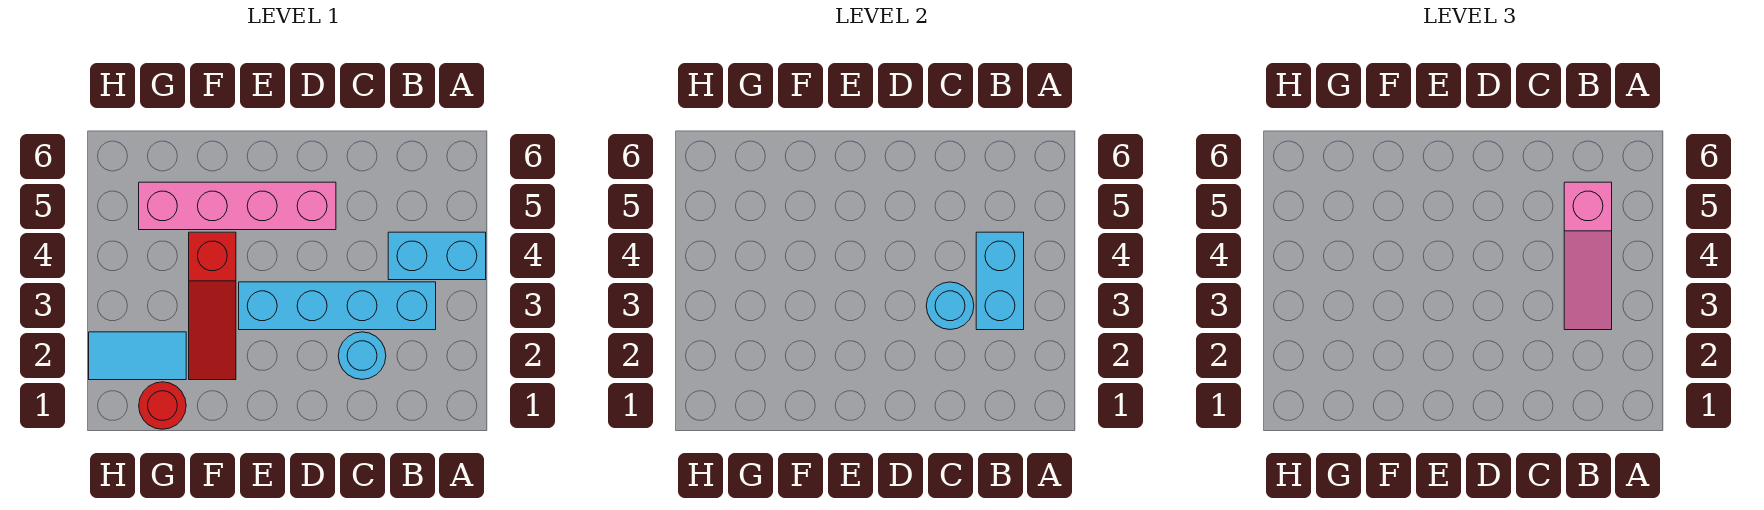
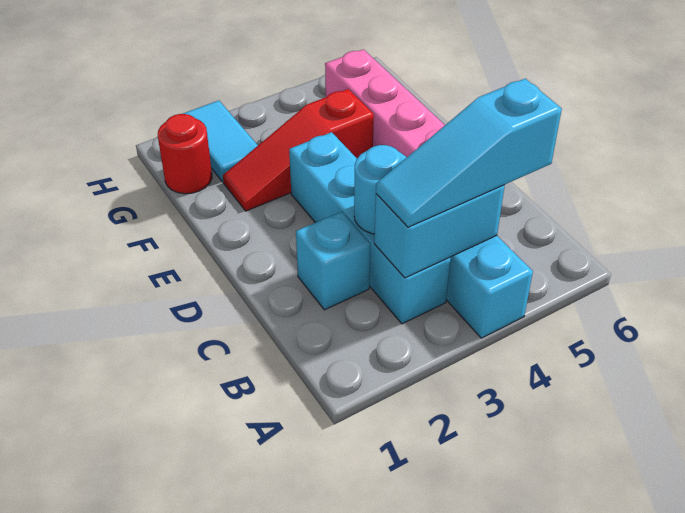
pink slope B3:B5 level 3 top 5 -> cyan slope B3:B5 level 3 top 5
cyan round brick C2 level 1 -> cyan brick C2 level 1

